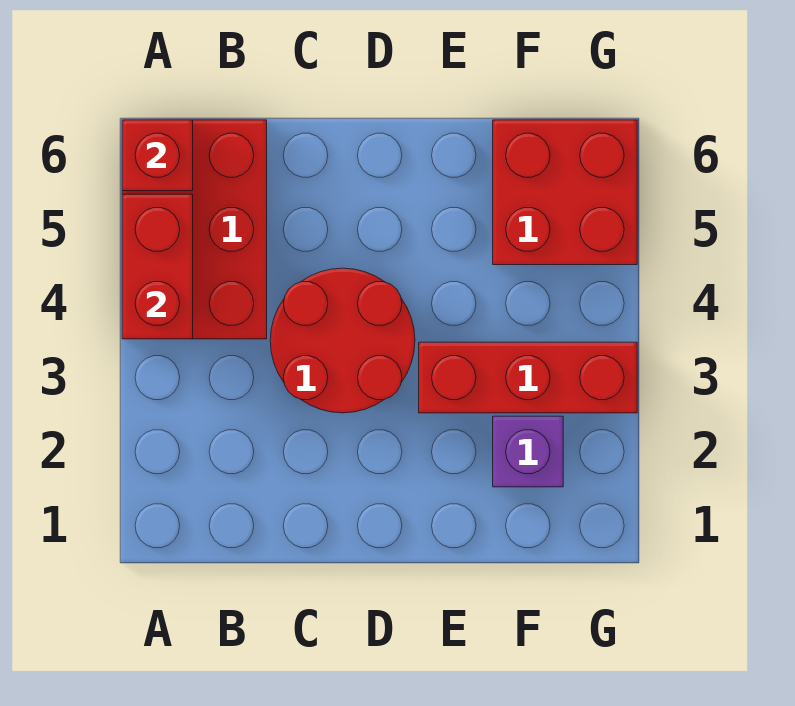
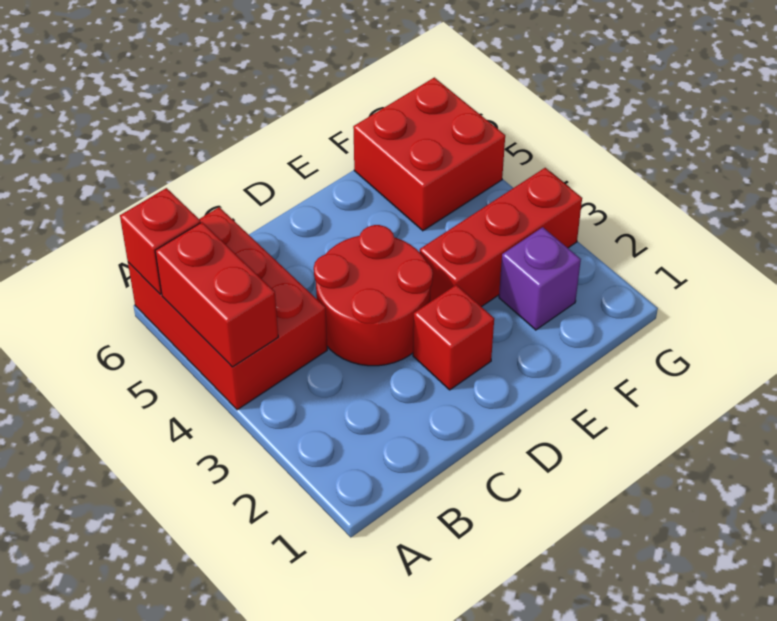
none -> red brick D2 level 1

